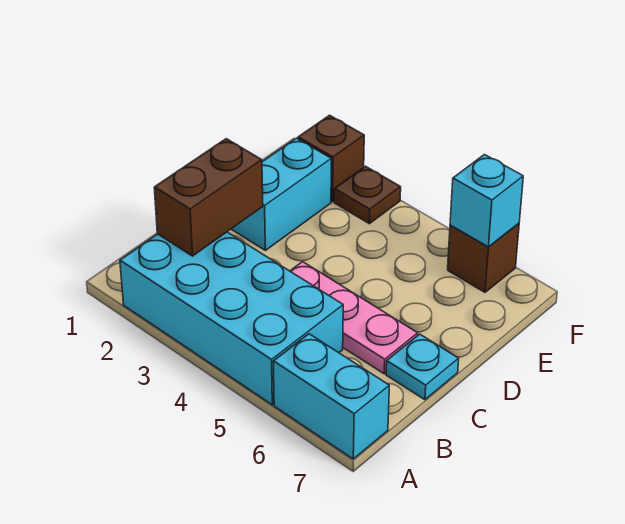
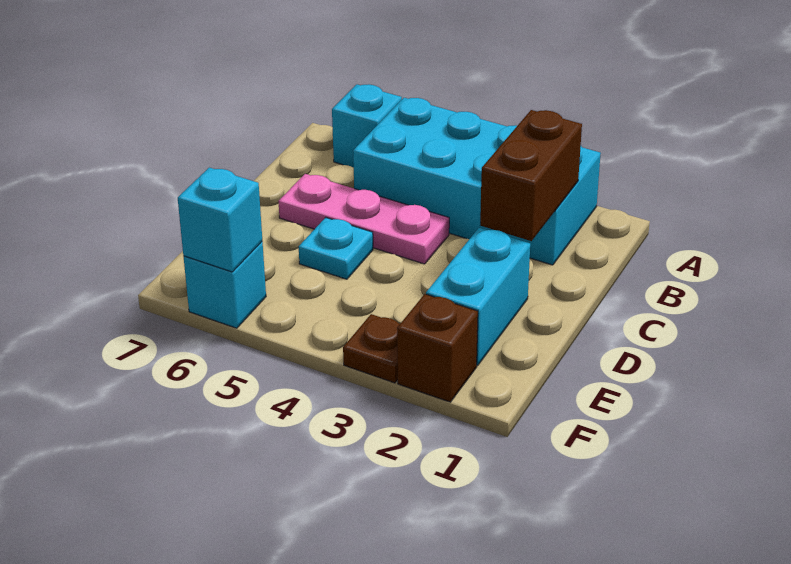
cyan brick A6:A7 level 1 -> cyan brick A6 level 1
cyan plate C7 level 1 -> cyan plate D5 level 1
brown brick F6 level 1 -> cyan brick F6 level 1

